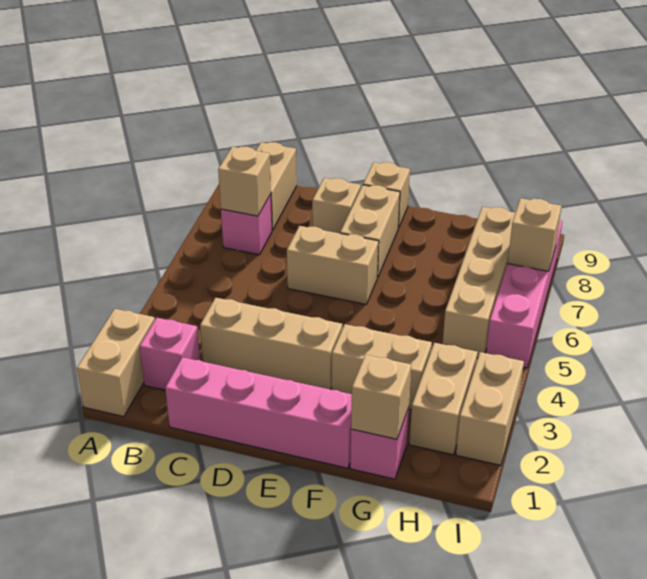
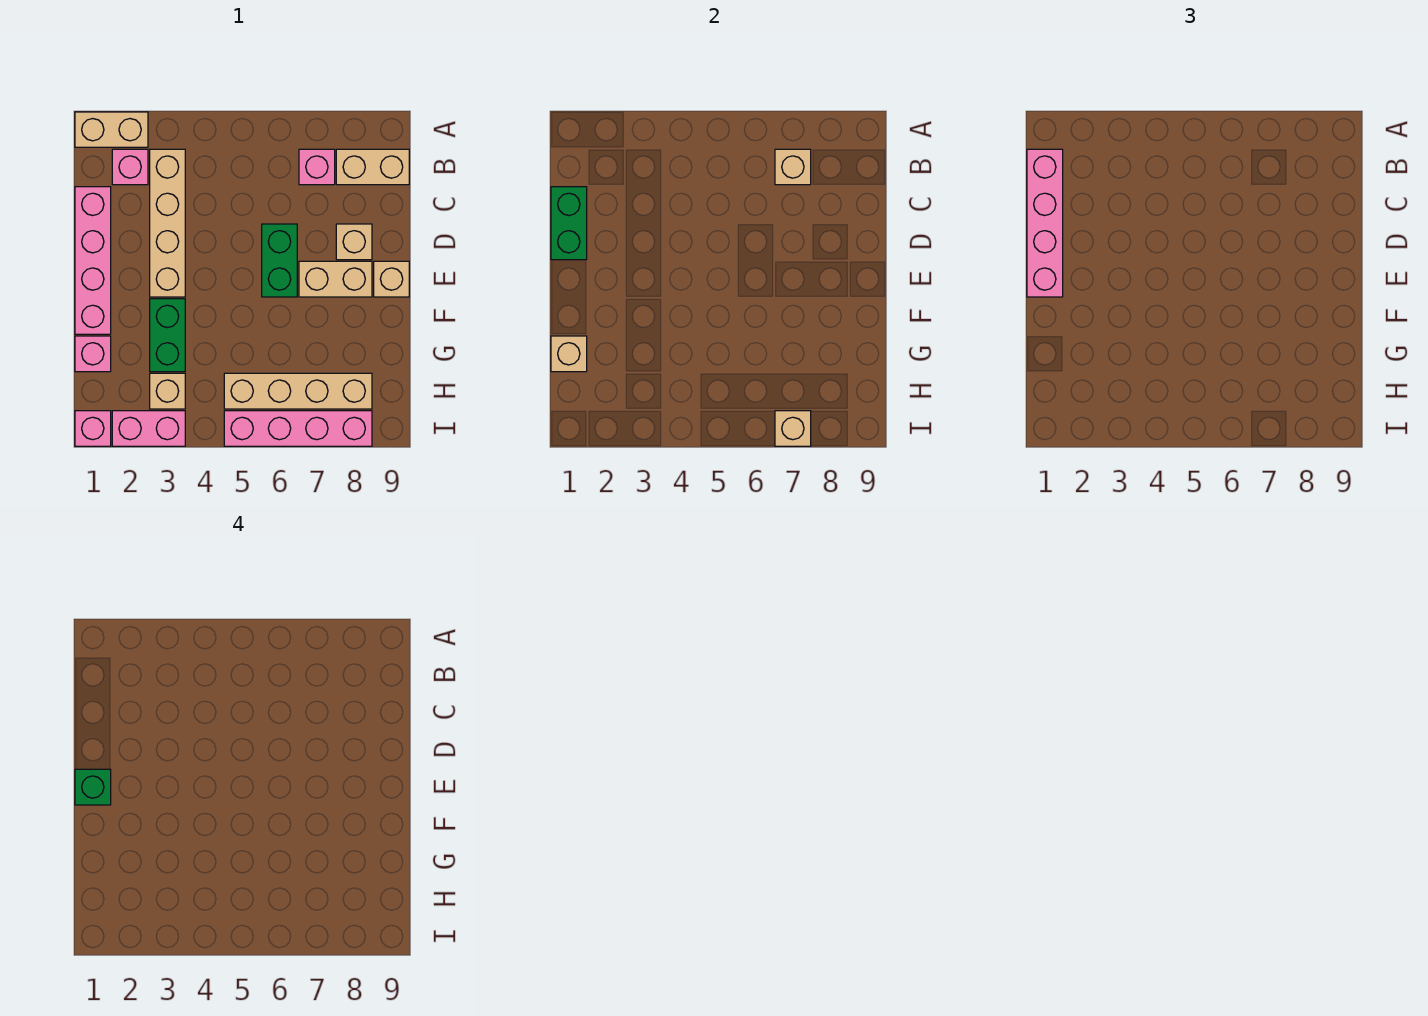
none -> pink brick B1:E1 level 3
none -> green brick C1:D1 level 2
tan brick C3:E3 level 1 -> tan brick B3:E3 level 1
tan brick D6:E6 level 1 -> green brick D6:E6 level 1
none -> green brick E1 level 4
tan brick F3:G3 level 1 -> green brick F3:G3 level 1
tan brick H2:H3 level 1 -> tan brick H3 level 1
none -> pink brick I1 level 1
tan brick I2:I3 level 1 -> pink brick I2:I3 level 1

